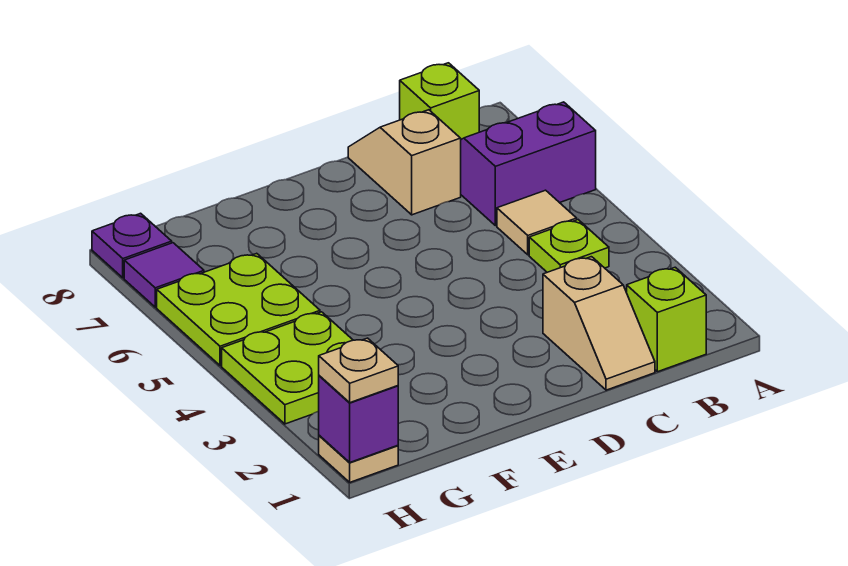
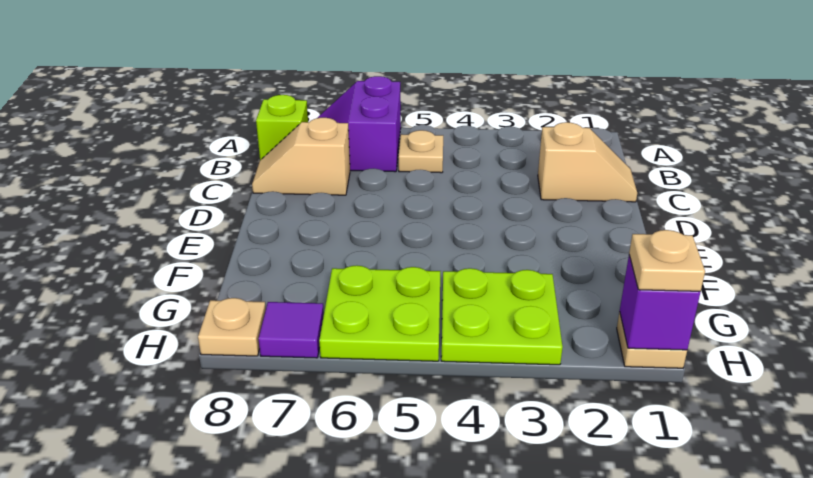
lime brick B1 level 1 -> none
lime plate B4 level 1 -> none
tan tile B5 level 1 -> tan plate B5 level 1
purple plate H8 level 1 -> tan plate H8 level 1

